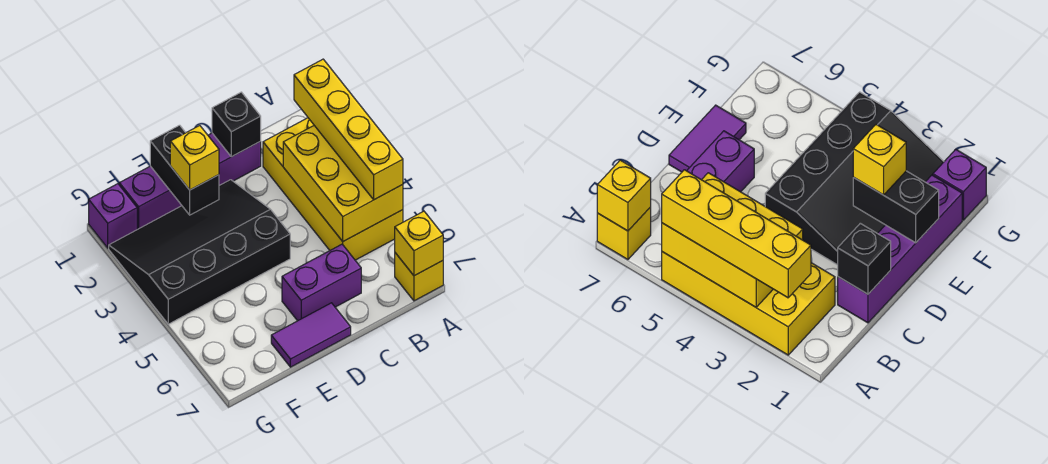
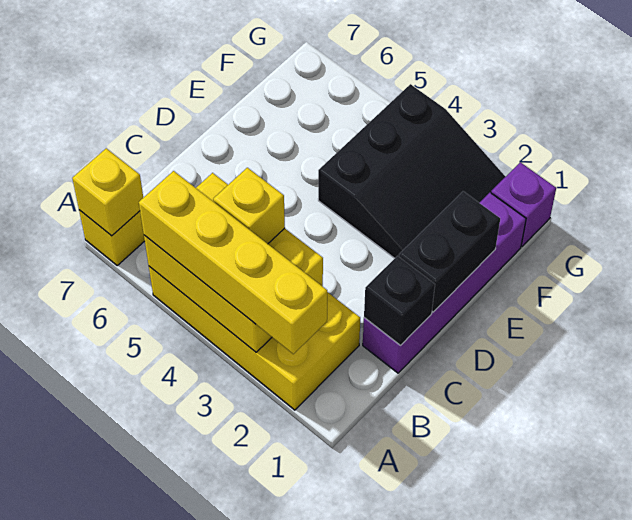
purple brick C6:D6 level 1 -> none
black slope D2:G4 level 1 top 4 -> black slope E2:G4 level 1 top 4
purple tile D7:E7 level 1 -> none
black brick E1:E2 level 2 -> black brick D1:E1 level 2
yellow brick E2 level 3 -> yellow brick B4 level 3

